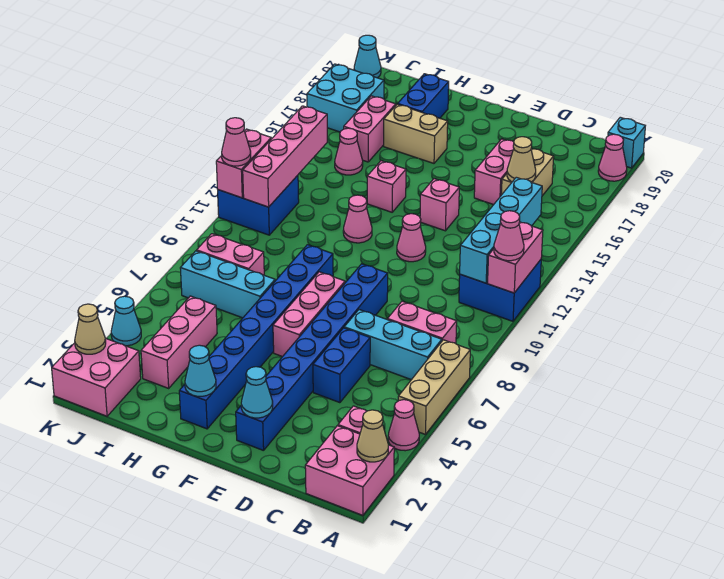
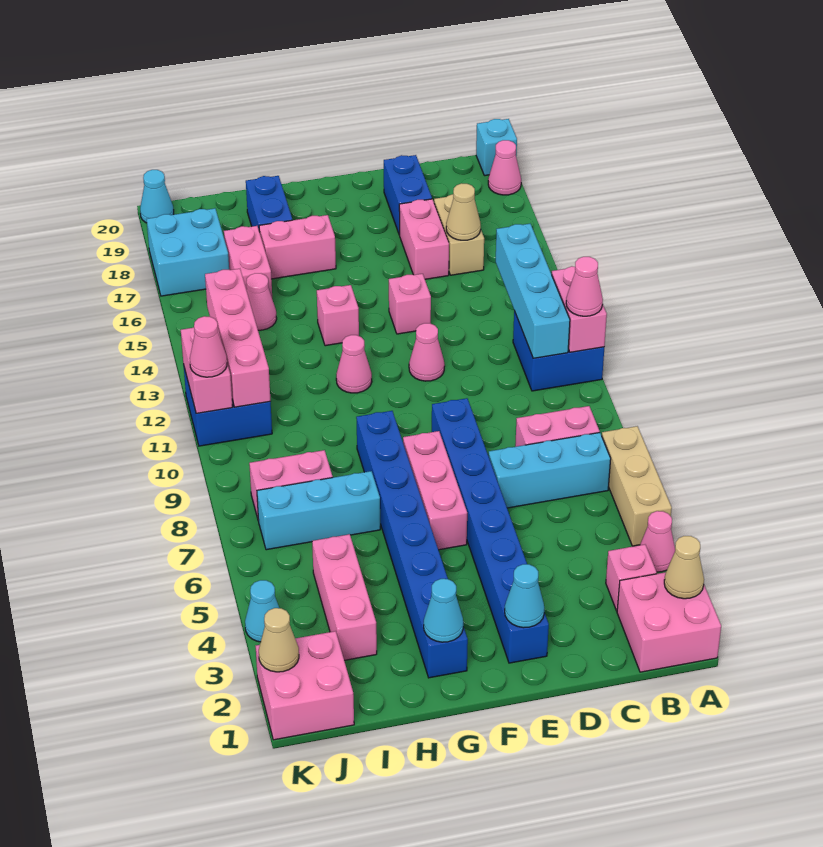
blue brick D5:D6 level 1 -> blue brick D18:D19 level 1
tan brick G17:H17 level 1 -> pink brick G17:H17 level 1

